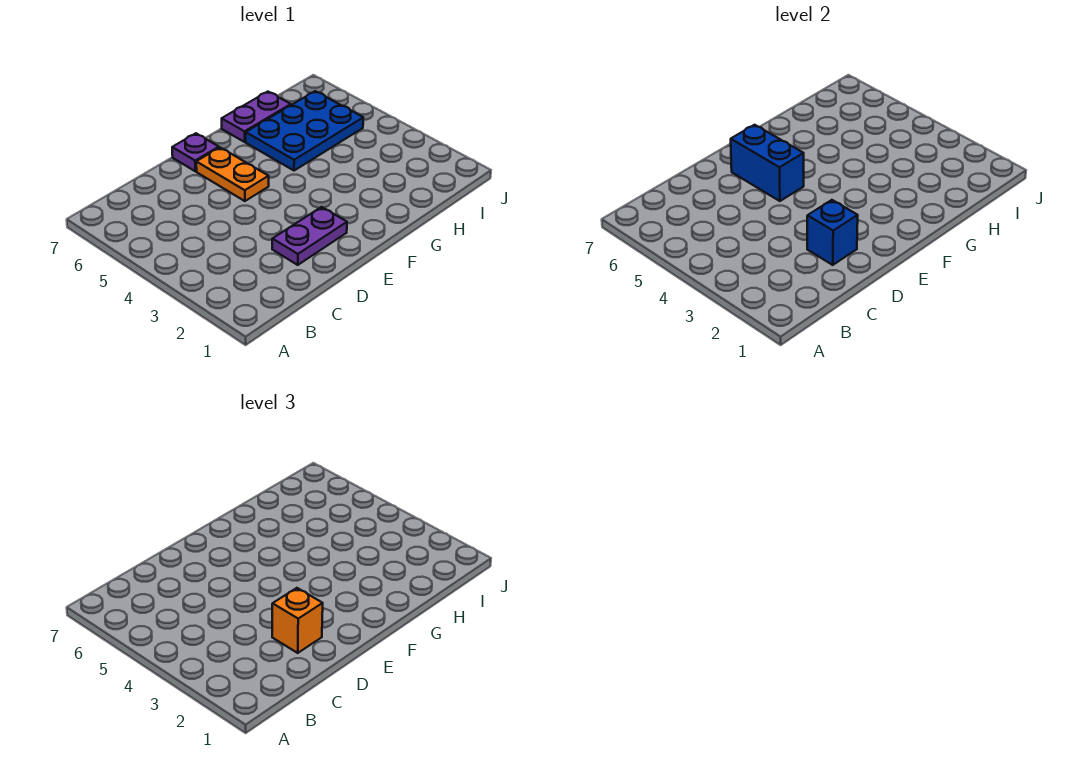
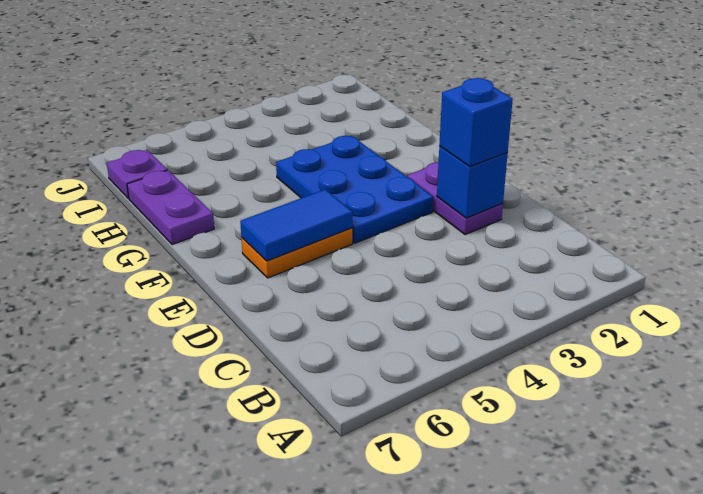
orange brick D2 level 3 -> blue brick D2 level 3
blue brick E5:E6 level 2 -> blue tile E5:E6 level 2
purple plate E7 level 1 -> purple plate I7 level 1
blue plate G5:I6 level 1 -> blue plate E3:G4 level 1

